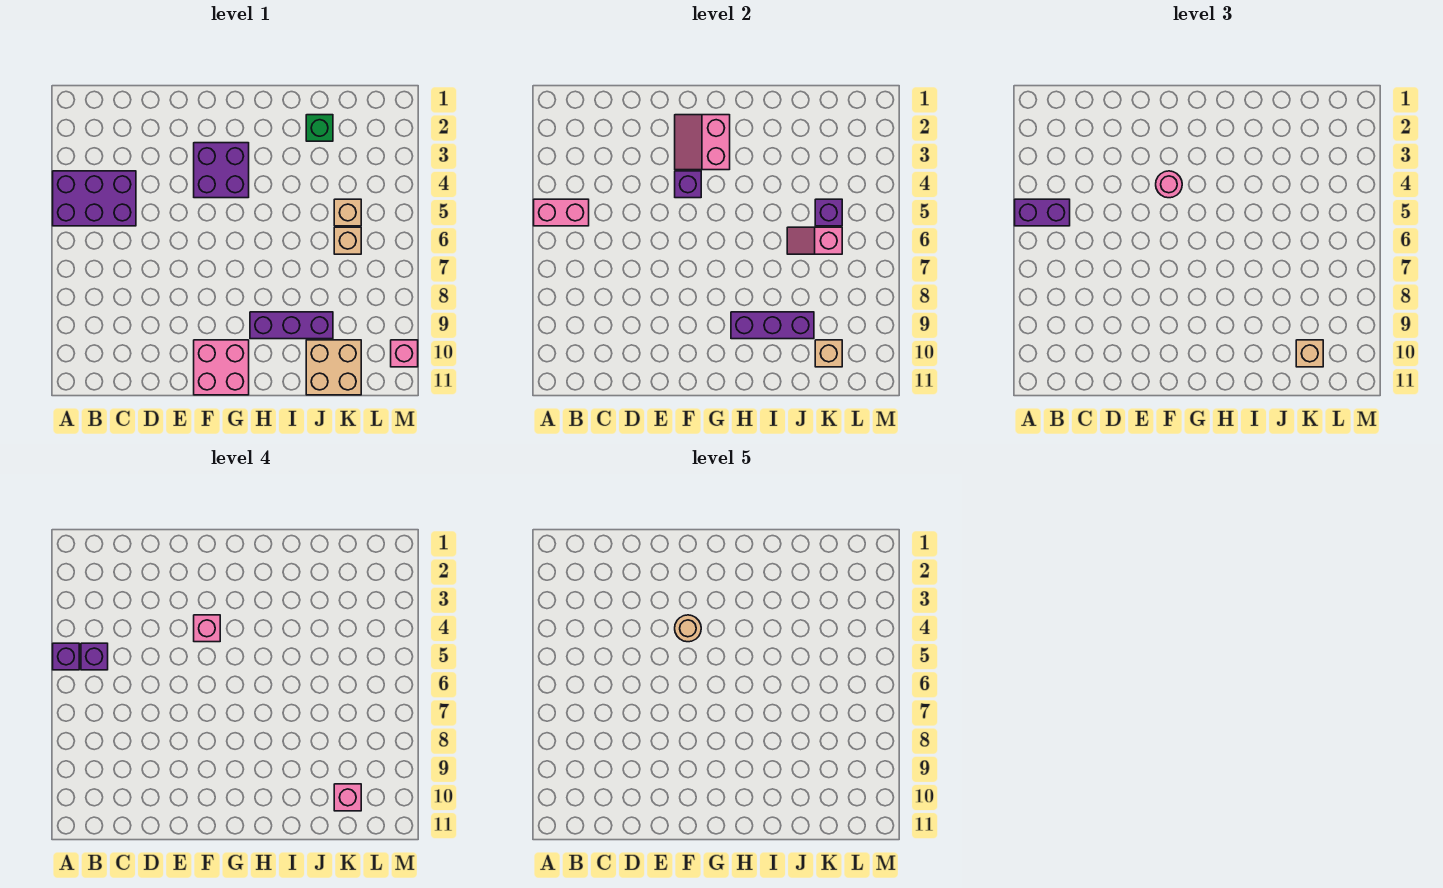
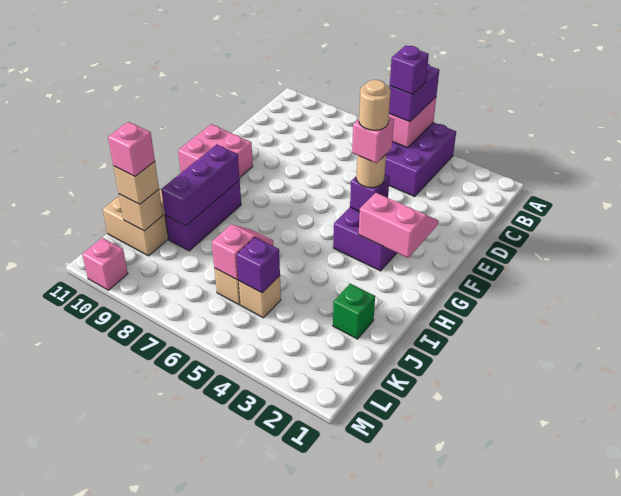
purple brick A5 level 4 -> none
pink round brick F4 level 3 -> tan round brick F4 level 3

